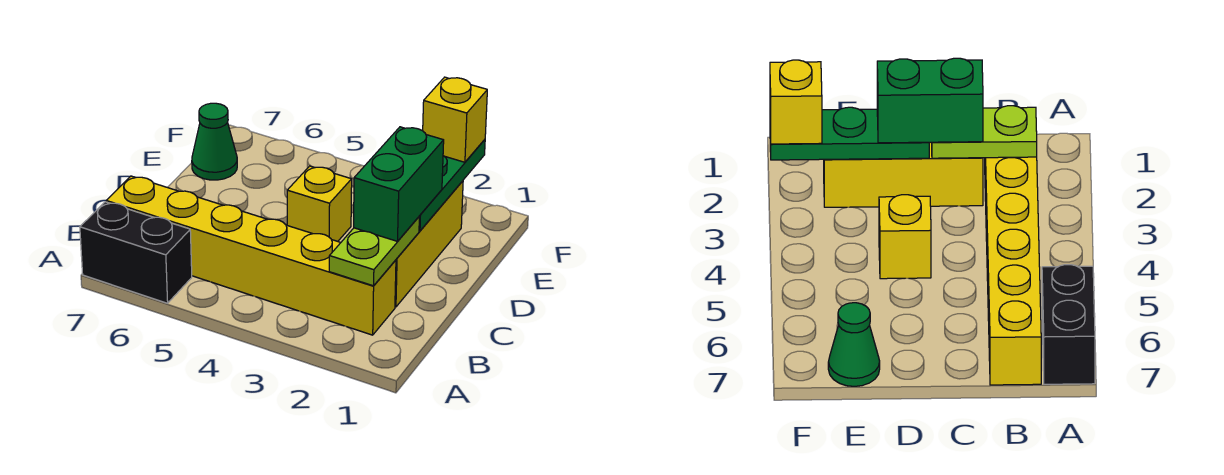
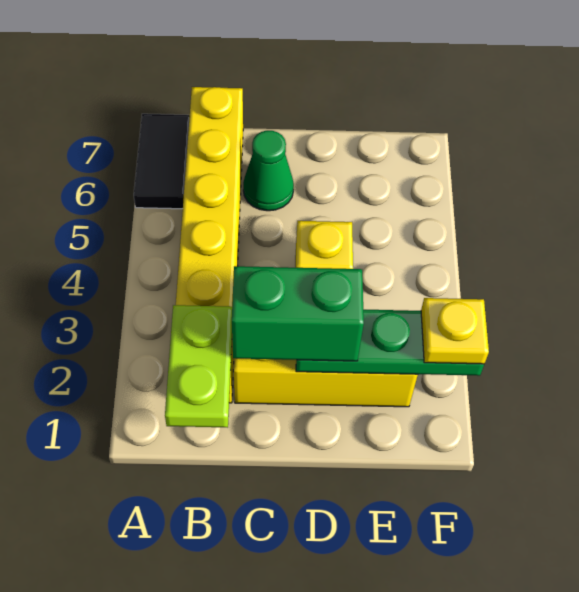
black brick A6:A7 level 1 -> black tile A6:A7 level 1
lime plate B2:C2 level 2 -> lime plate B1:B2 level 2
green cone E7 level 1 -> green cone C6 level 1
yellow brick F2 level 3 -> yellow plate F2 level 3

